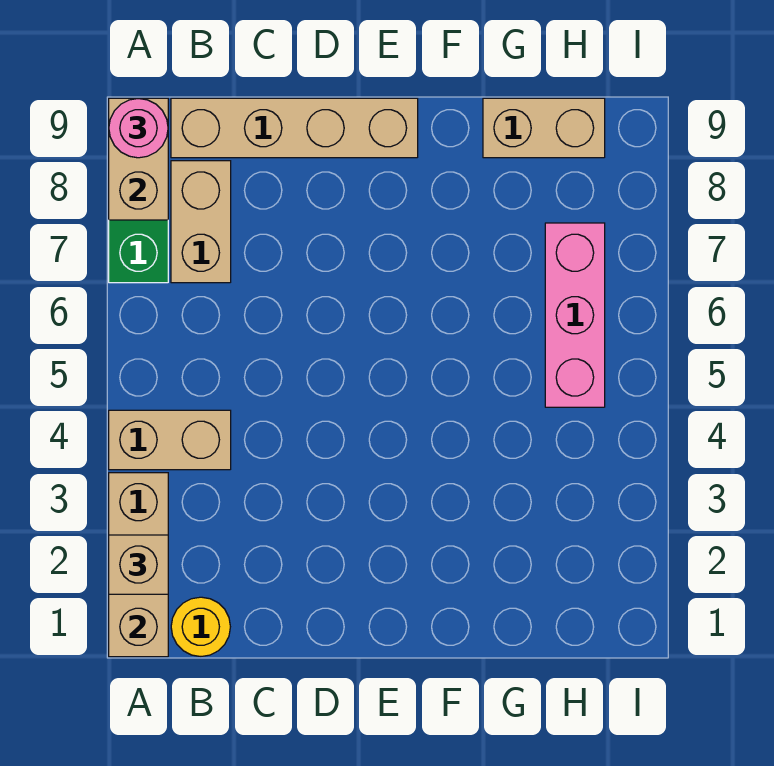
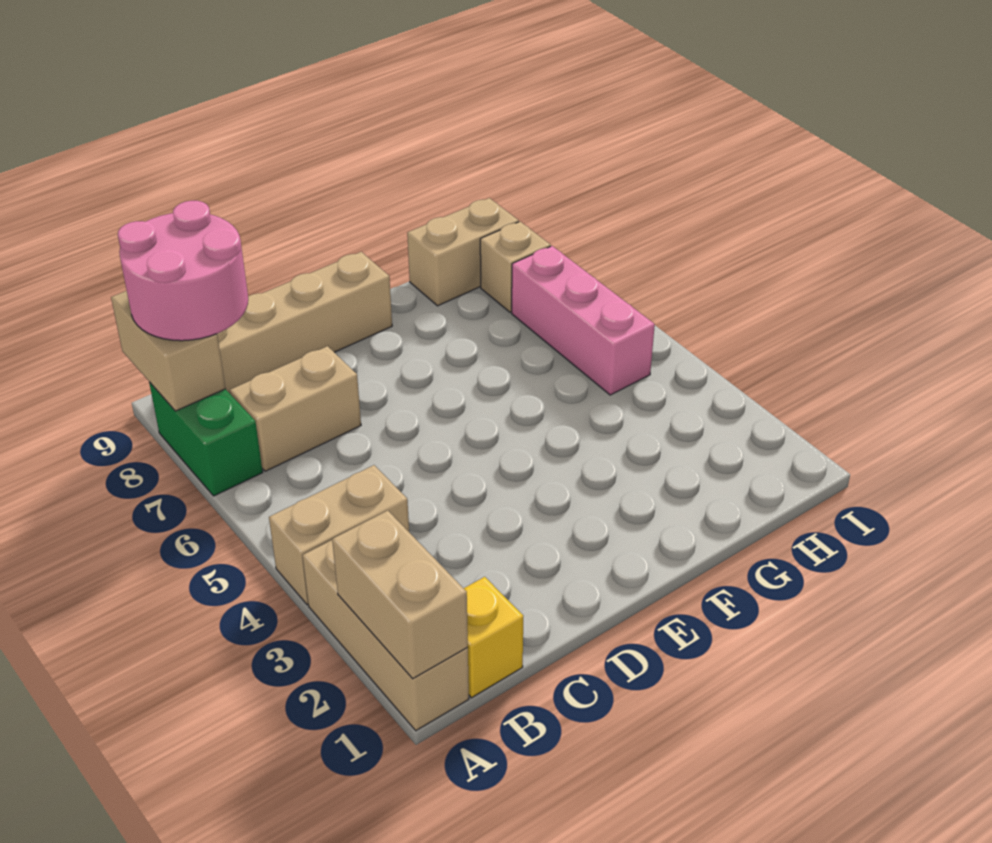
tan brick A2 level 3 -> tan brick H8 level 1
pink round brick A9 level 3 -> pink round brick A8:B9 level 3
yellow round brick B1 level 1 -> yellow brick B1 level 1
tan brick B7:B8 level 1 -> tan brick B7:C7 level 1

